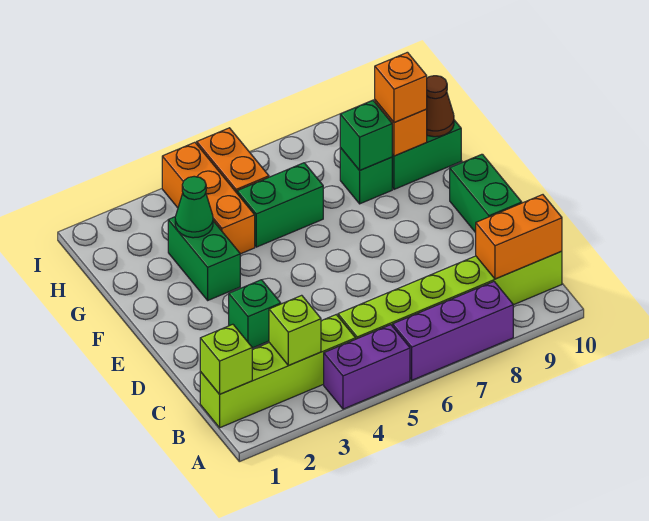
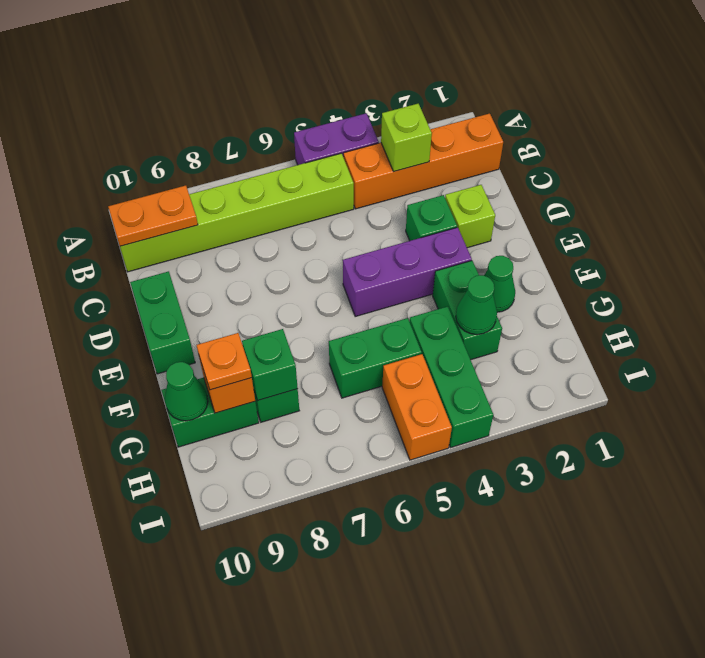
purple brick A6:A8 level 1 -> purple brick E3:E5 level 1
lime brick B1:B4 level 1 -> orange brick B1:B4 level 1
lime brick B1 level 2 -> lime brick D2 level 1
orange brick B9:B10 level 2 -> orange plate B9:B10 level 2
none -> green cone F2 level 1
orange brick G4:I4 level 1 -> green brick G4:I4 level 1
orange brick G9 level 3 -> orange plate G9 level 3
brown cone G10 level 2 -> green cone G10 level 2

